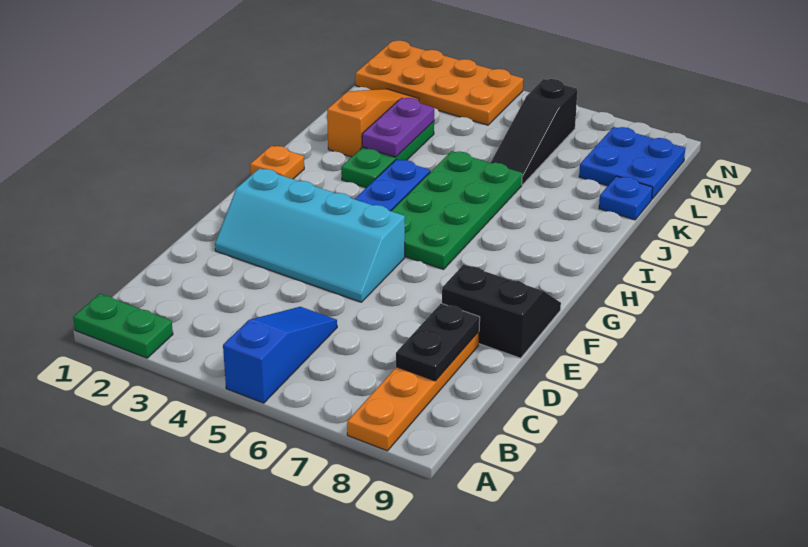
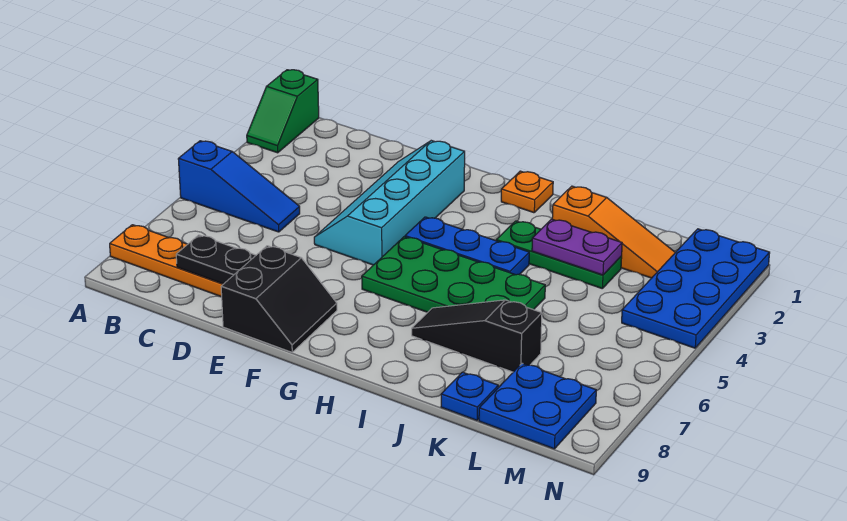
green plate A1:A2 level 1 -> green slope A1:A2 level 1 top 1
black slope K6:M6 level 1 top M -> black slope I7:K7 level 1 top K
orange plate M1:N4 level 1 -> blue plate M1:N4 level 1

